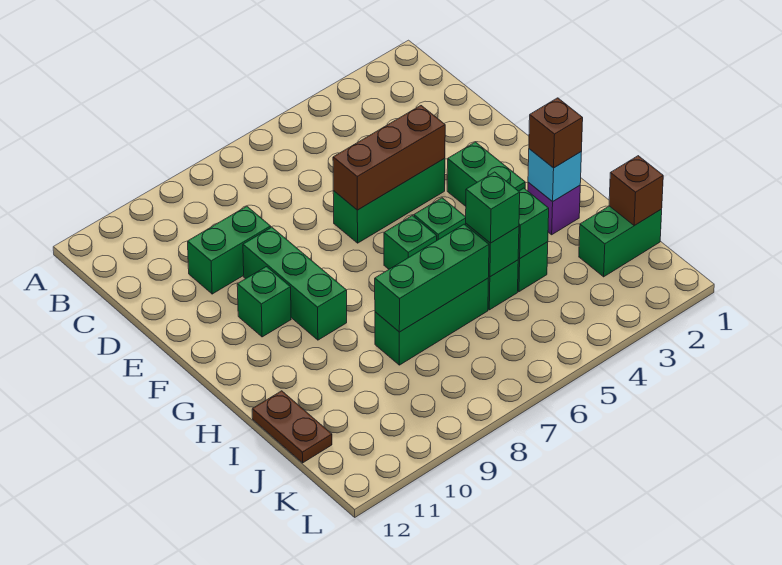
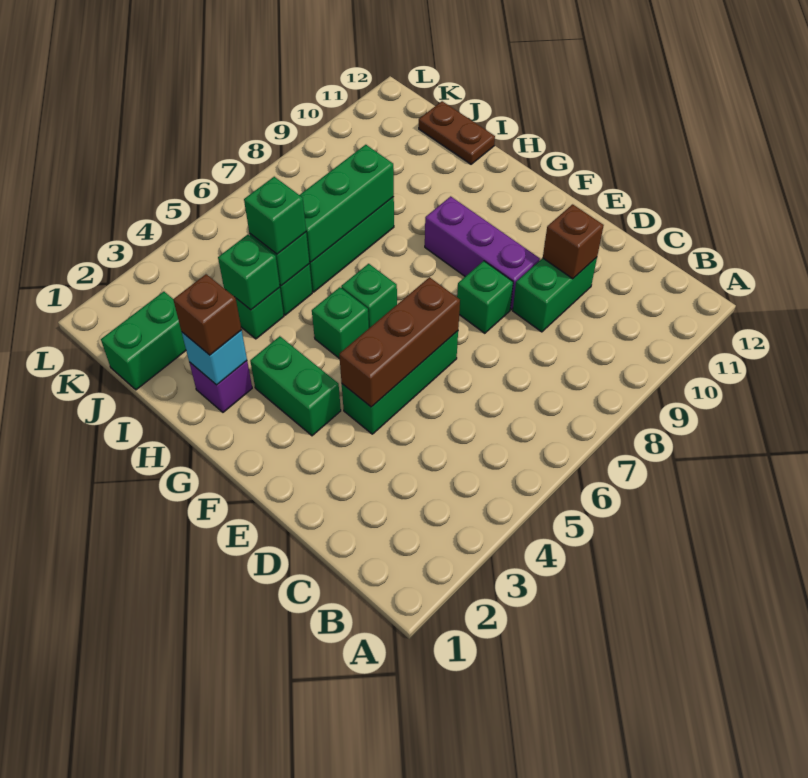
green brick E9:G9 level 1 -> purple brick E9:G9 level 1
green brick F10 level 1 -> green brick E8 level 1
brown brick J1 level 2 -> brown brick D10 level 2

